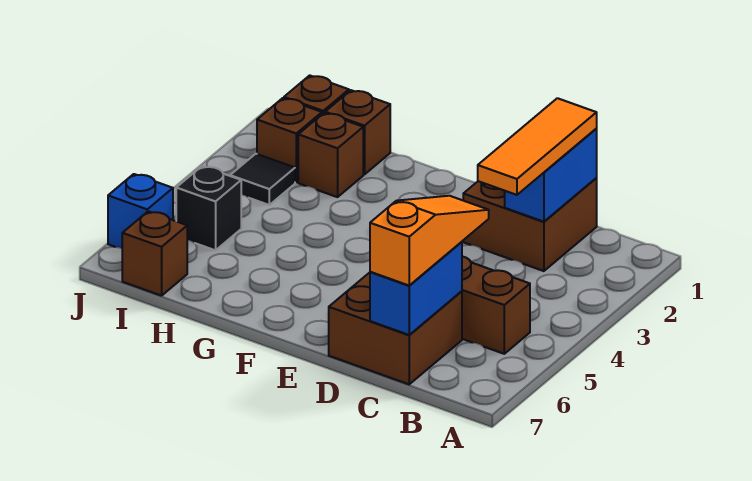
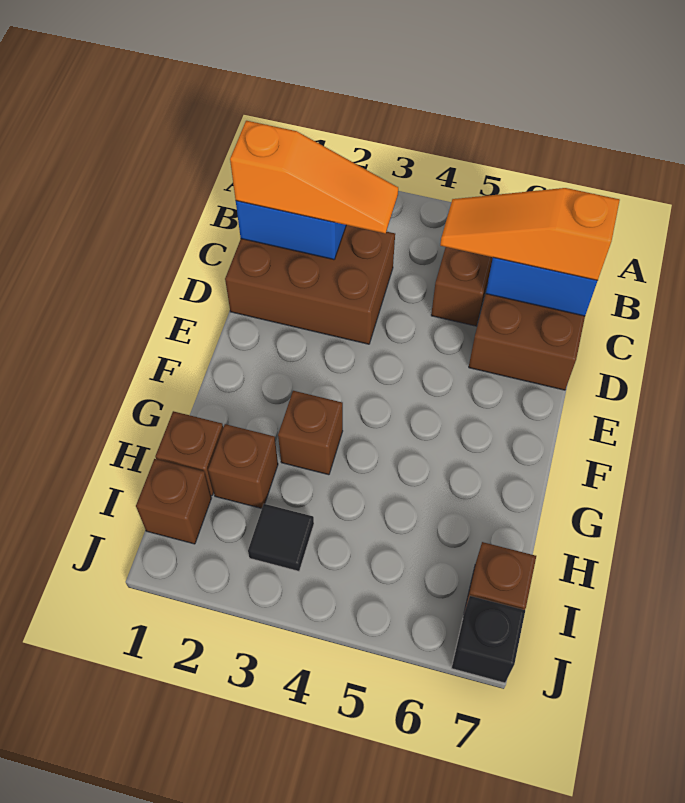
brown brick C1:D2 level 1 -> brown brick C1:D3 level 1
orange tile C1:C3 level 3 -> orange slope C1:C3 level 3 top 1
brown brick I2 level 1 -> brown brick G3 level 1
black brick I5 level 1 -> black brick J7 level 1
blue brick J6 level 1 -> none

